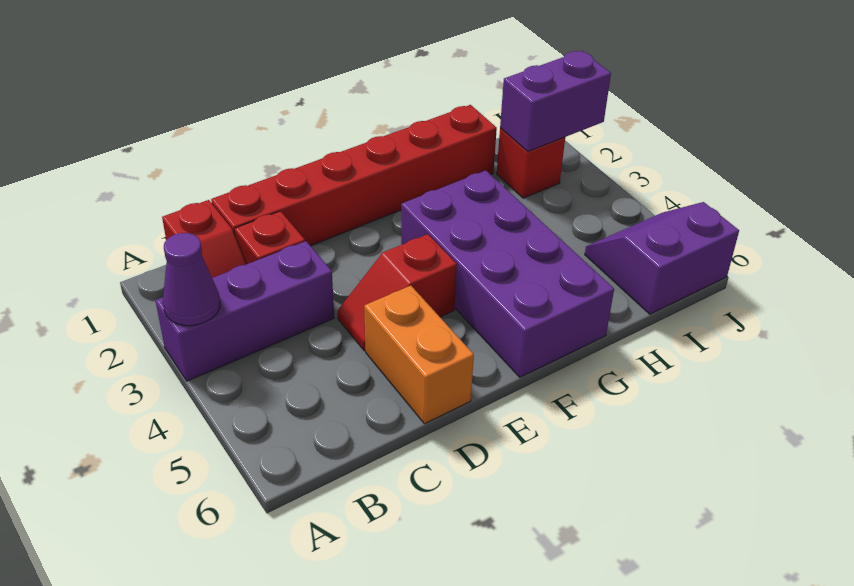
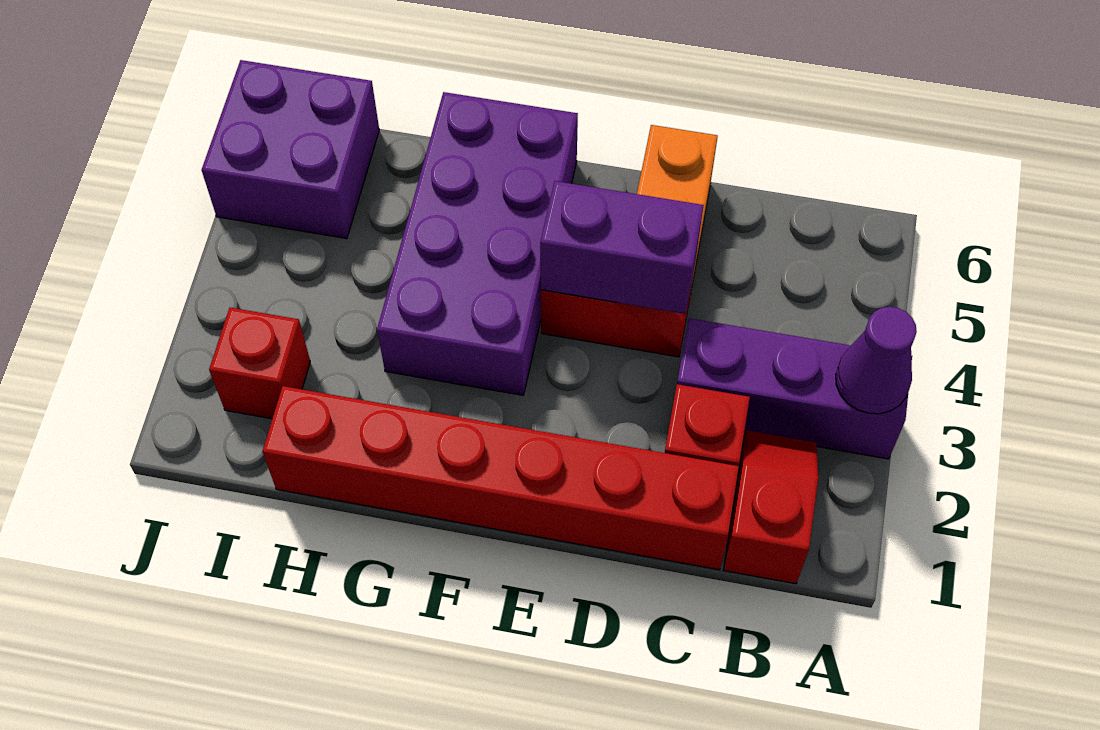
purple brick I2:J2 level 2 -> purple brick D4:E4 level 2
purple slope I5:J6 level 1 top 6 -> purple brick I5:J6 level 1

